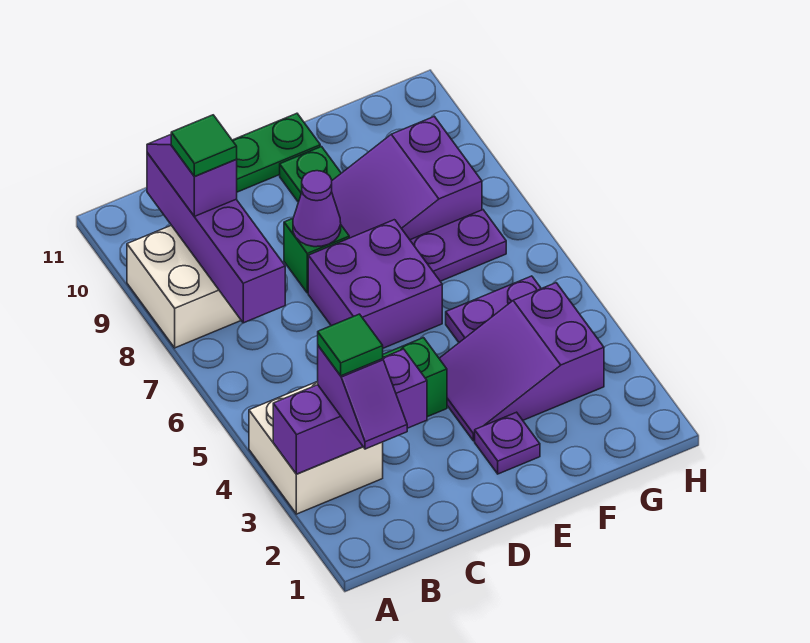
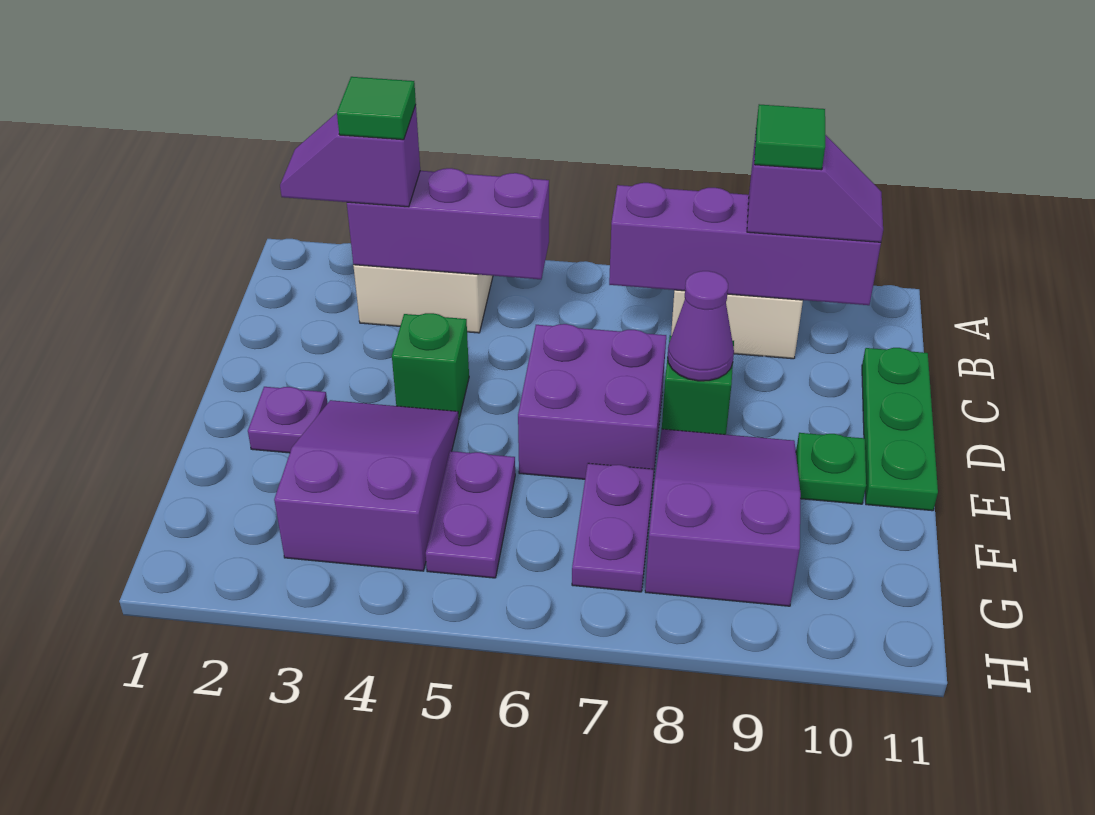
purple brick A3:C3 level 2 -> purple brick B3:B5 level 2

